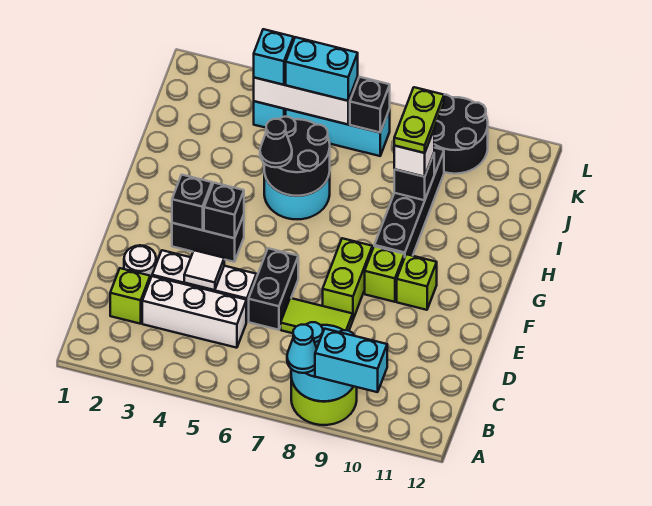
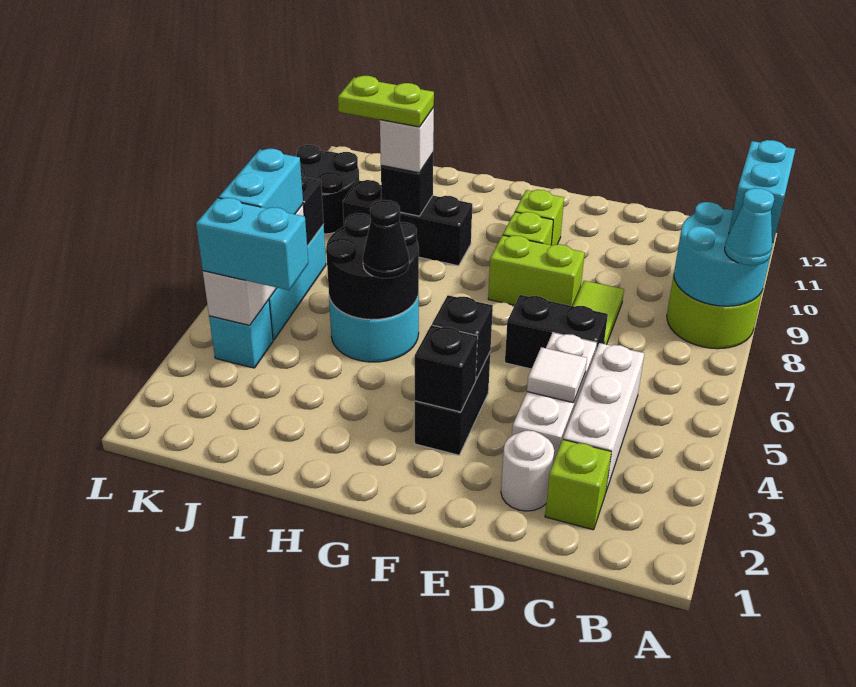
black brick G9:J9 level 1 -> black brick H9:J9 level 1
cyan brick K4 level 3 -> cyan brick J4:K4 level 3

